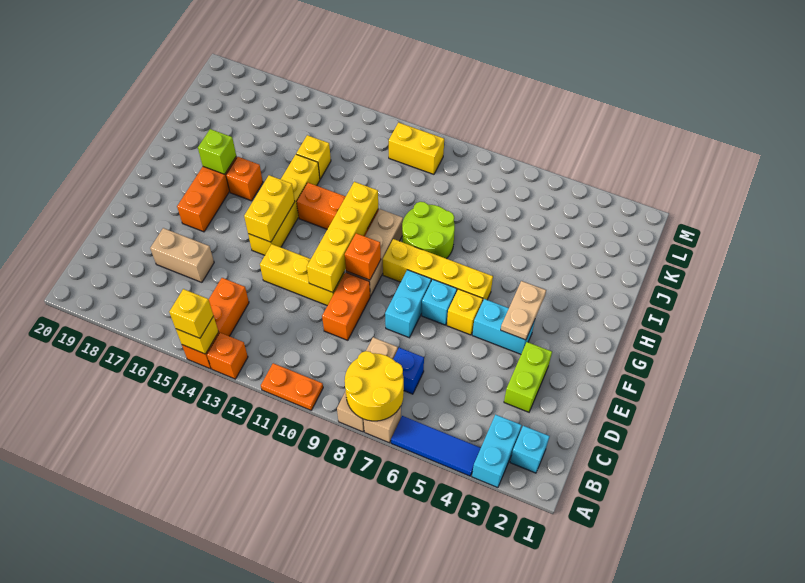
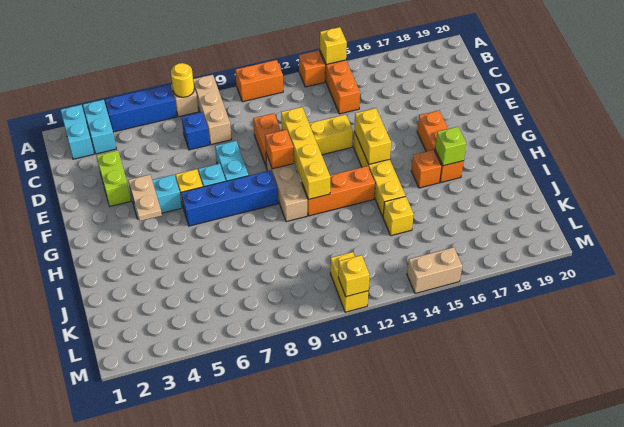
blue tile A4:A6 level 1 -> blue brick A4:A6 level 1
yellow round brick A7:B8 level 2 -> yellow round brick A7 level 2
orange plate A10:A11 level 1 -> orange brick A10:A11 level 1
yellow brick A14 level 3 -> yellow brick M11 level 2
cyan brick B2 level 1 -> cyan brick A2:B2 level 1
tan brick D16:D17 level 1 -> tan brick M14:M15 level 1
yellow brick G6:G9 level 1 -> blue brick G6:G9 level 1
lime round brick H8:I9 level 1 -> none
yellow brick L10:L11 level 1 -> yellow brick L11:M11 level 1

